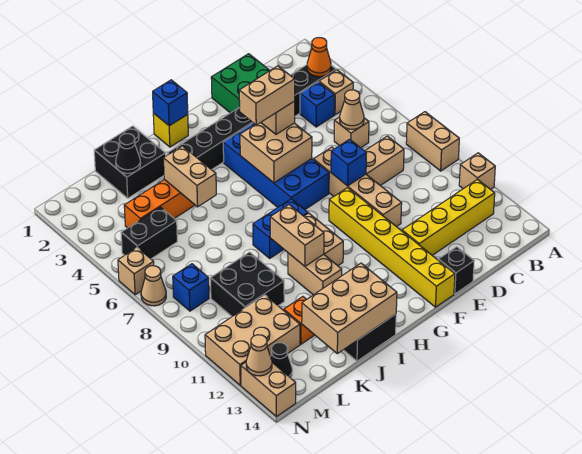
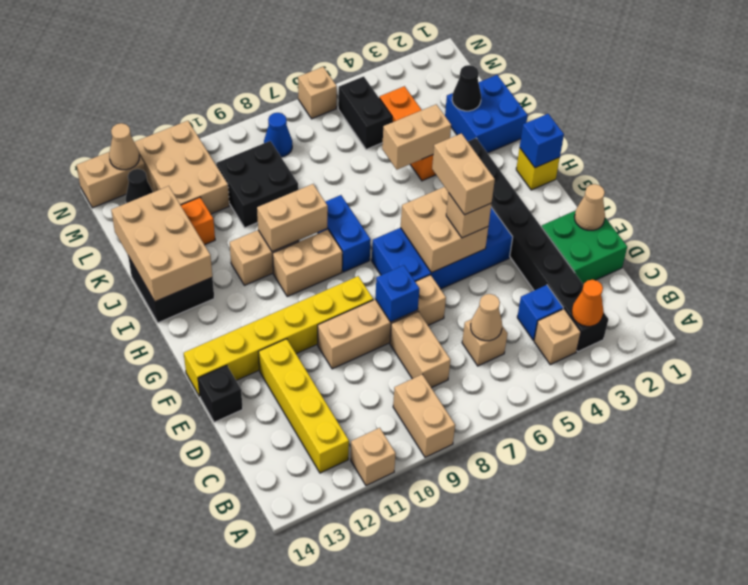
tan brick A8:A9 level 1 -> tan brick A9:B9 level 1
black brick J1:K2 level 1 -> blue brick J1:K2 level 1
blue brick M8 level 1 -> blue cone M8 level 1
tan cone N7 level 1 -> tan cone E1 level 2

